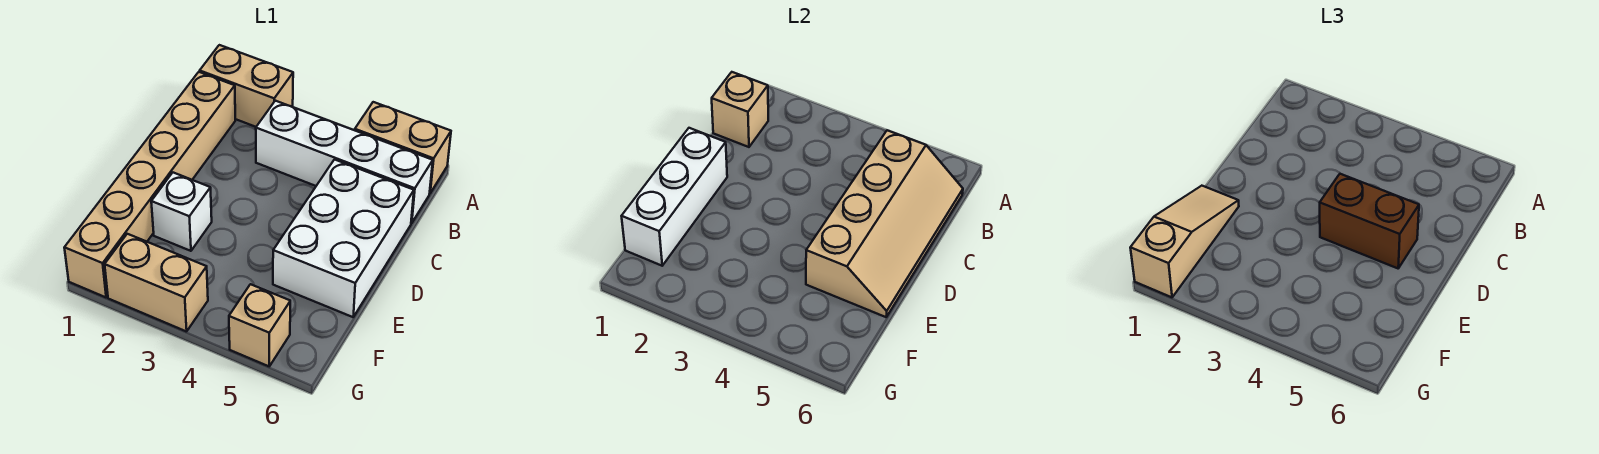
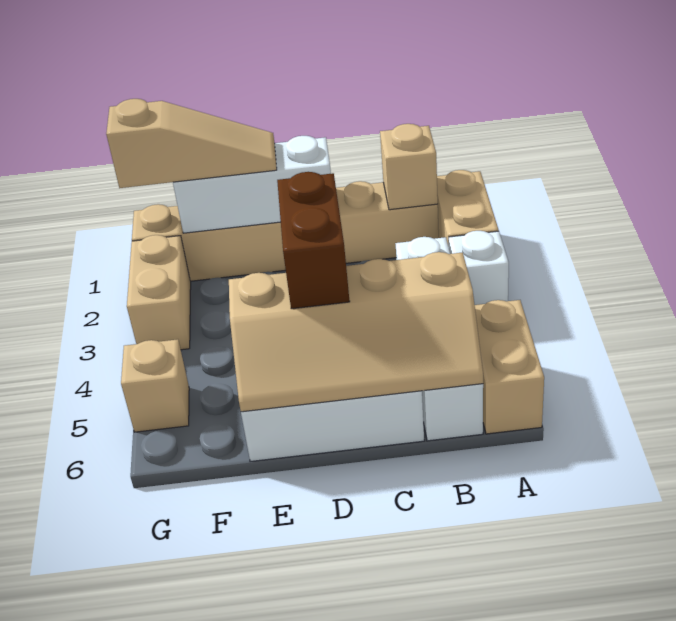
white brick E2 level 1 -> white brick A3 level 1

